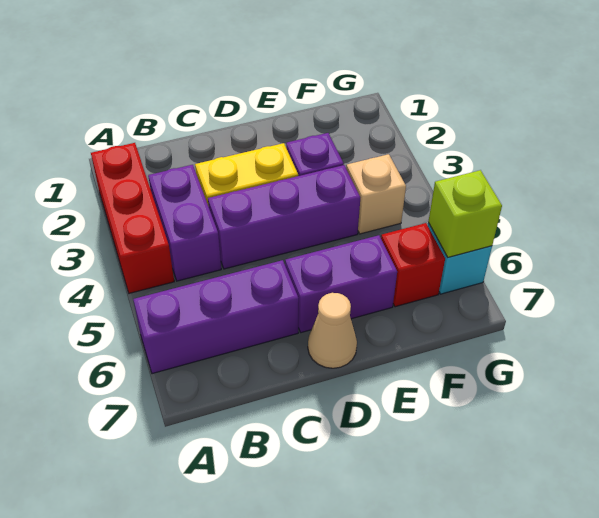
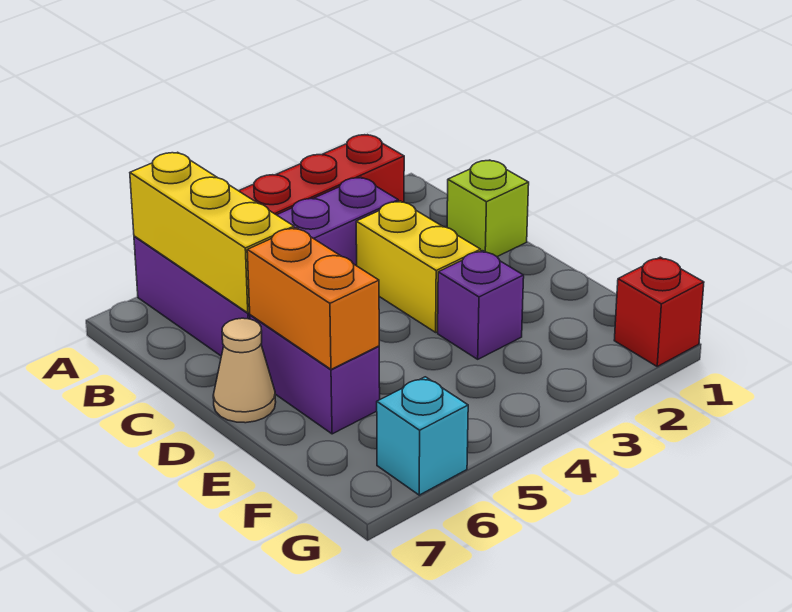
none -> yellow brick A6:C6 level 2
purple brick C4:E4 level 1 -> none
none -> orange brick D6:E6 level 2
tan brick F4 level 1 -> none
red brick F6 level 1 -> red brick G1 level 1
lime brick G6 level 2 -> lime brick C1 level 1

